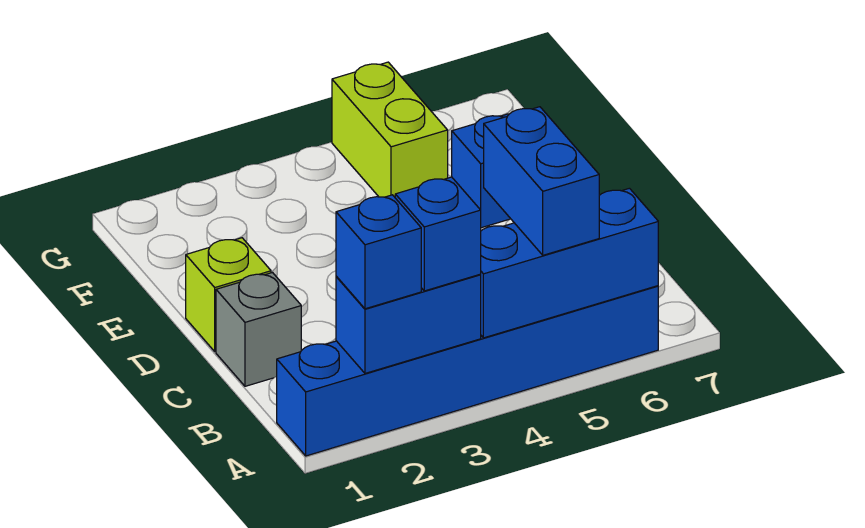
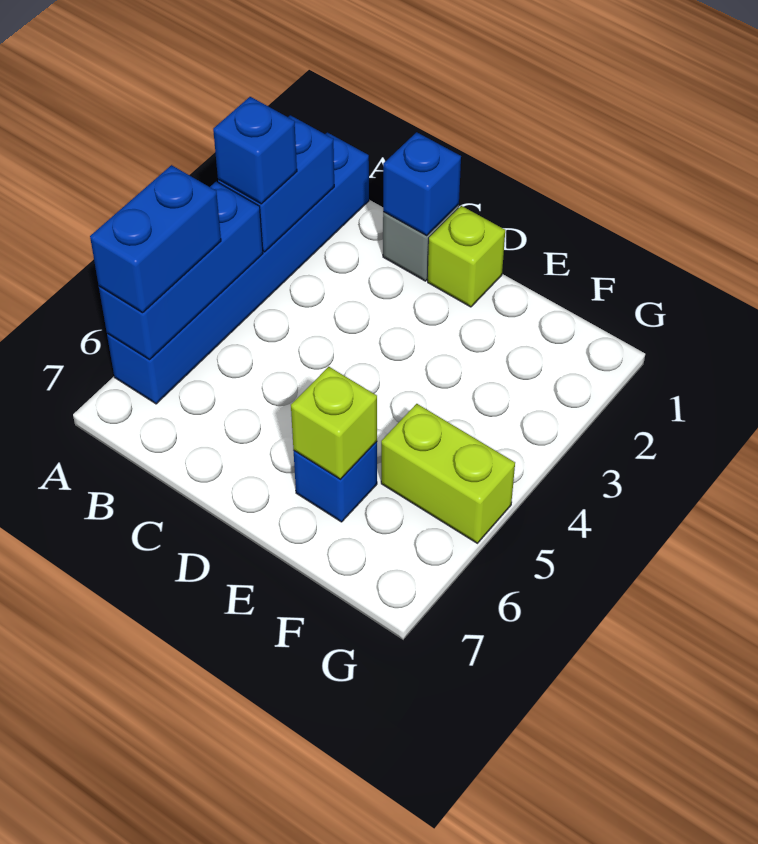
blue brick A2 level 3 -> blue brick C1 level 2
blue brick A5:B5 level 3 -> blue brick A5:A6 level 3
none -> lime brick E6 level 2

